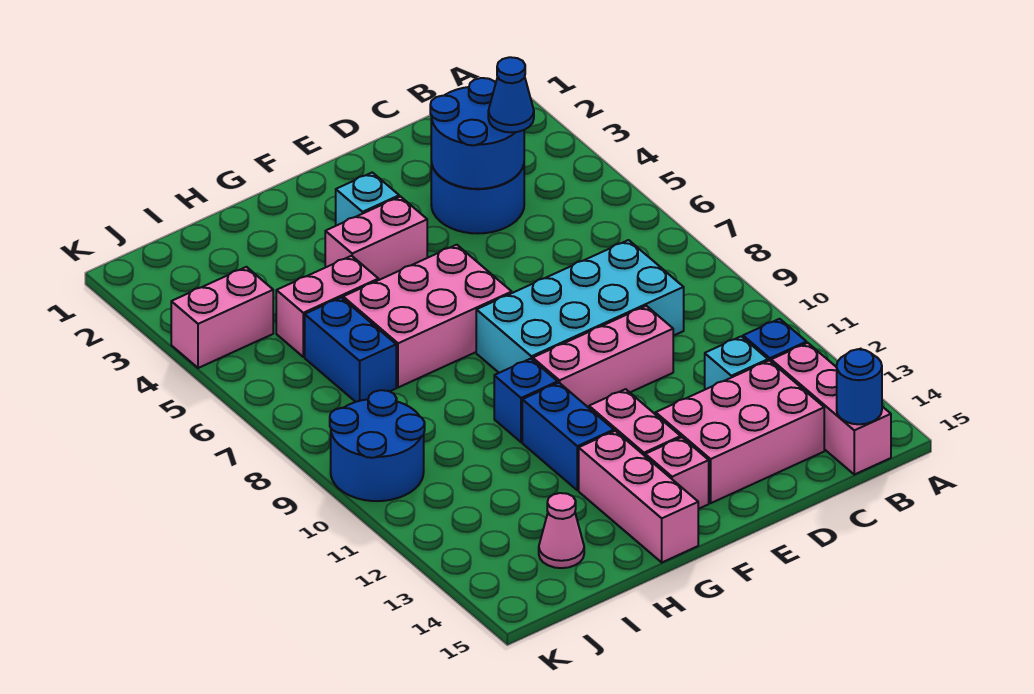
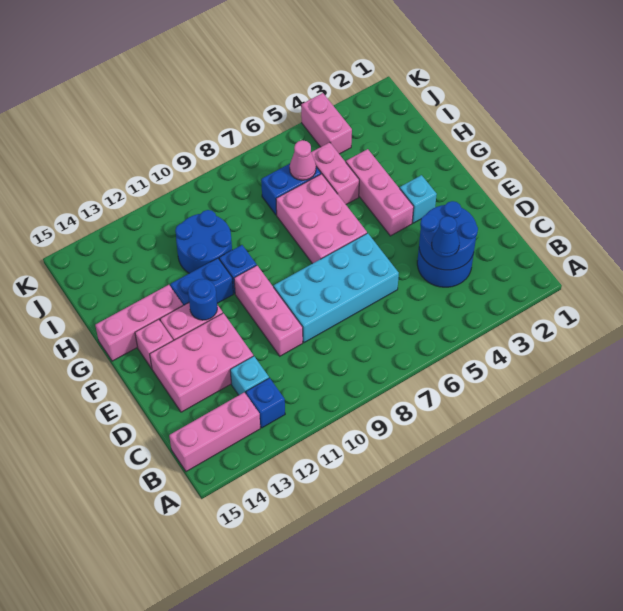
blue round brick B15 level 2 -> blue round brick F12 level 2
cyan brick C8:F9 level 1 -> cyan brick D6:E9 level 1
pink brick C13:E14 level 1 -> pink brick D12:E14 level 1
pink brick F4:G4 level 1 -> pink brick F4:H4 level 1
pink cone I14 level 1 -> pink cone I6 level 2
blue round brick J9:K10 level 1 -> blue round brick H10:I11 level 1

